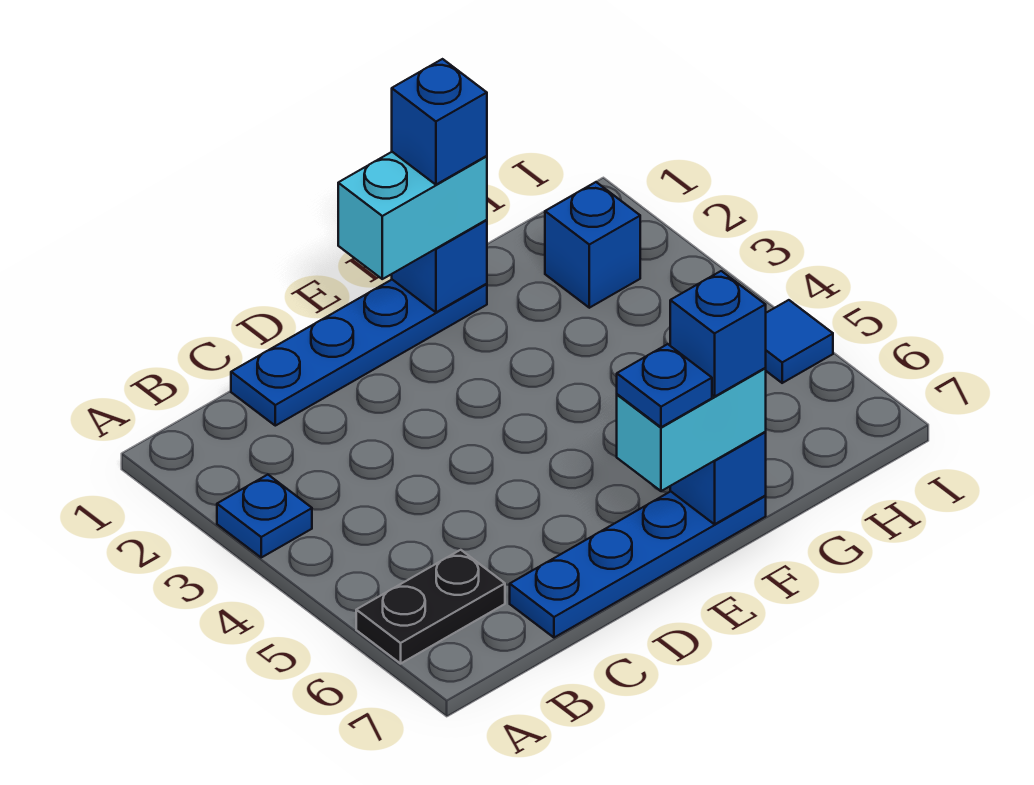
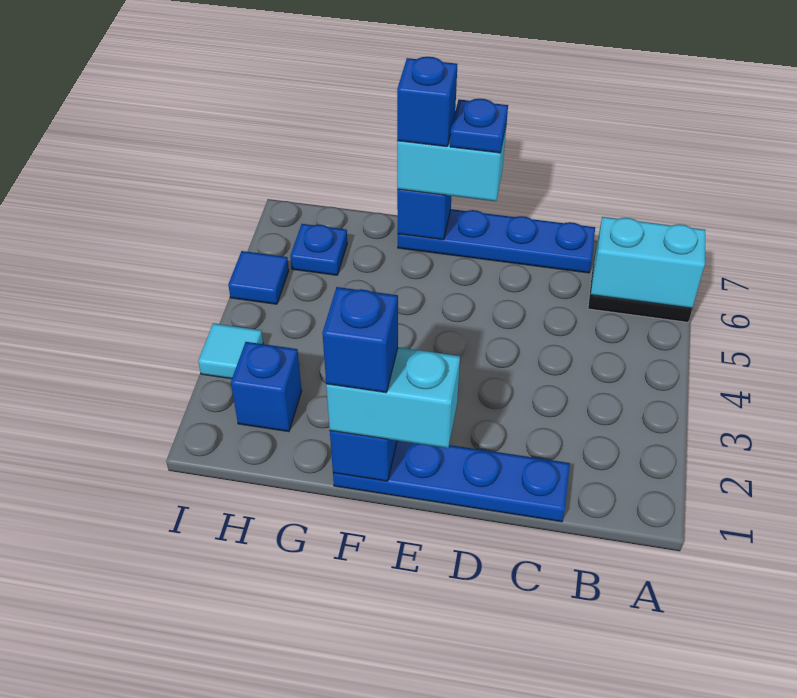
blue plate A3 level 1 -> blue plate H6 level 1
none -> cyan brick A6:B6 level 2
none -> cyan tile I3 level 1

